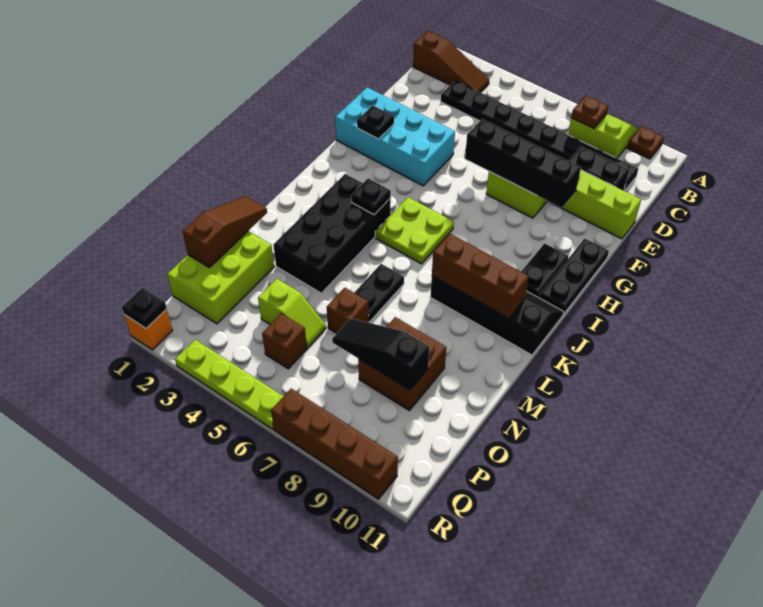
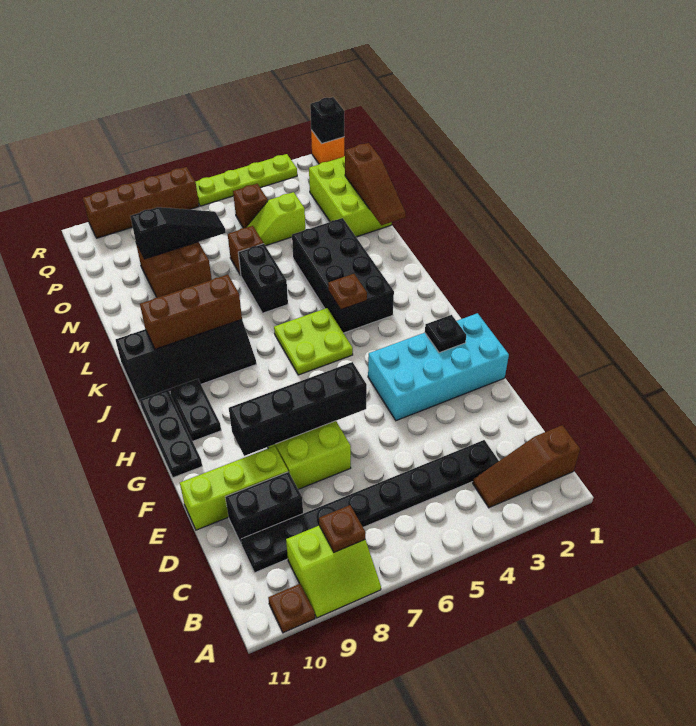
black plate J4 level 2 -> brown plate J4 level 2
black plate L6:M6 level 1 -> black brick L6:M6 level 1
black plate R1 level 2 -> black brick R1 level 2

